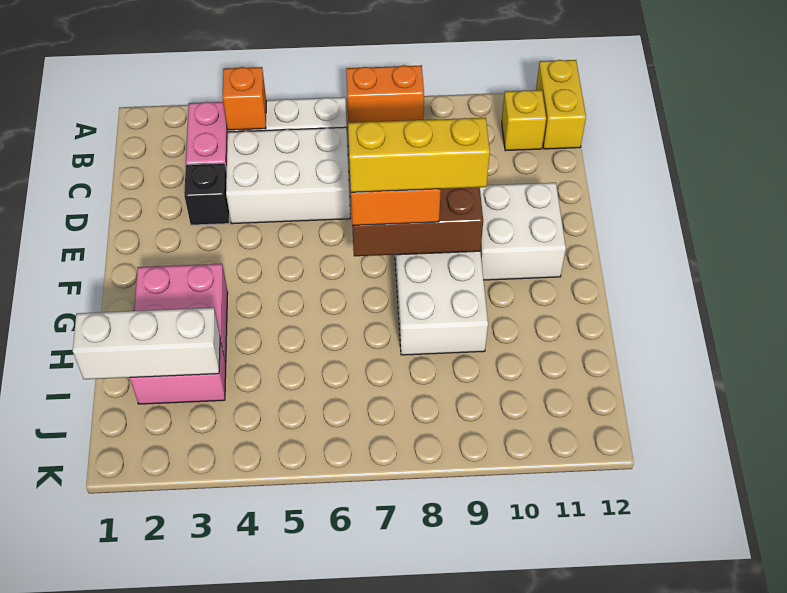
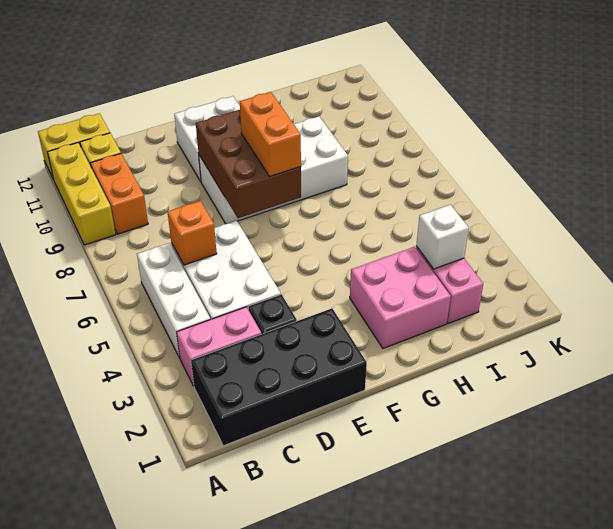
orange brick A7:A8 level 1 -> orange brick B9:B10 level 1
none -> black brick B1:E2 level 1
orange brick B4 level 2 -> orange brick C6 level 2
yellow brick F7:F9 level 4 -> yellow brick A9:A11 level 1
white brick I1:I3 level 2 -> white brick I3 level 2

